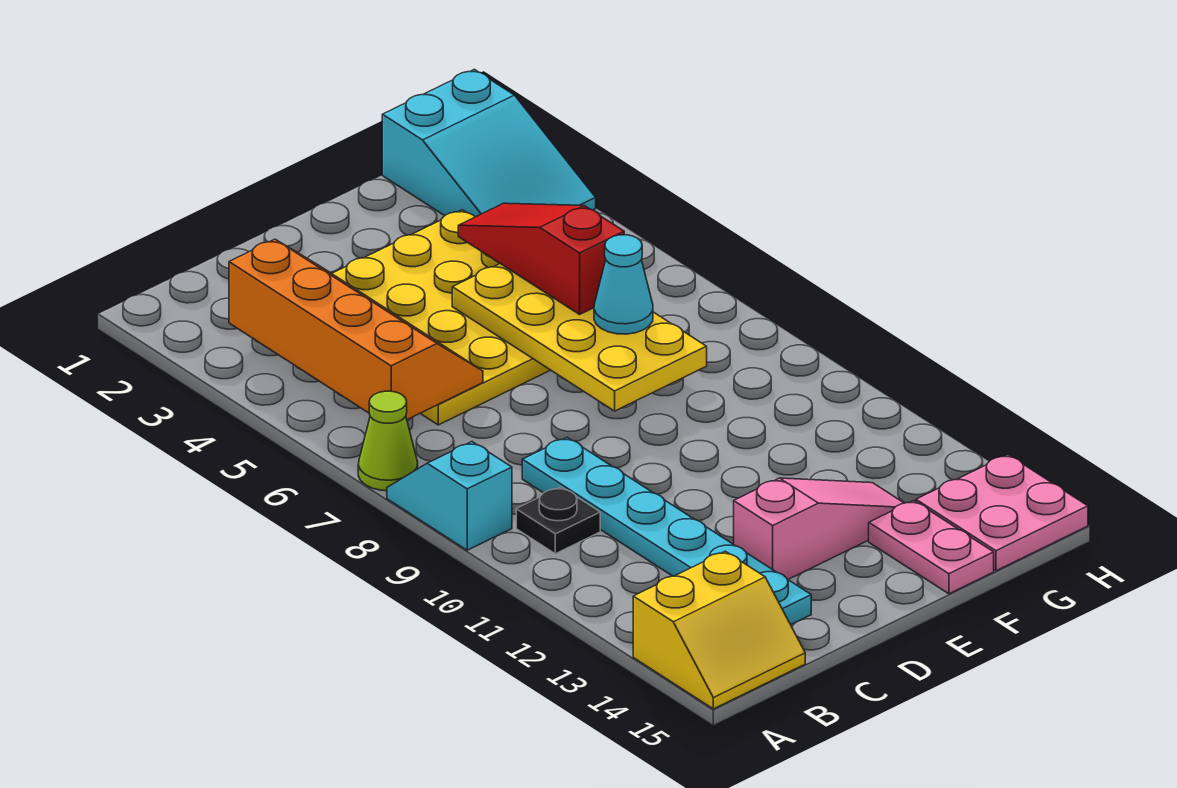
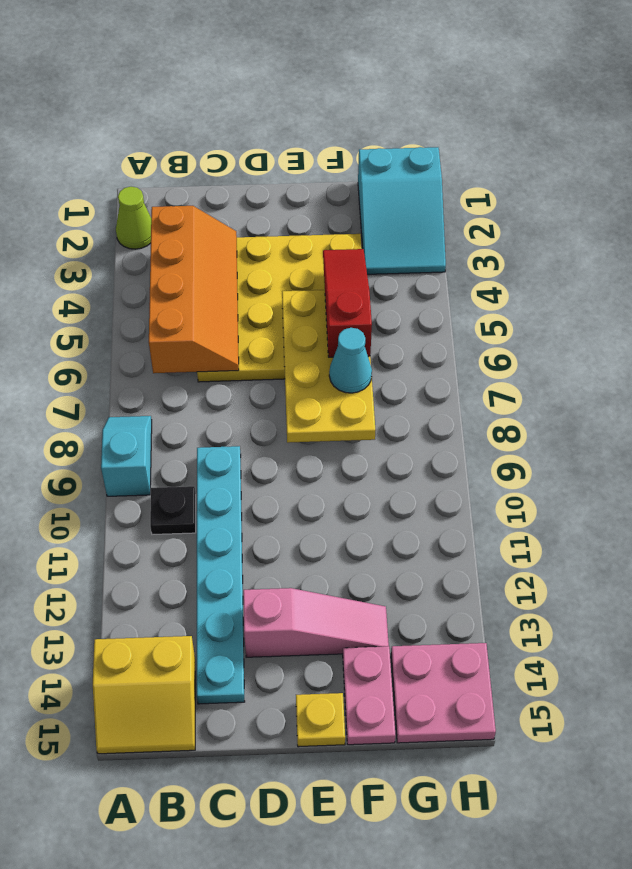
lime cone A7 level 1 -> lime cone A2 level 1
none -> yellow plate E15 level 1

